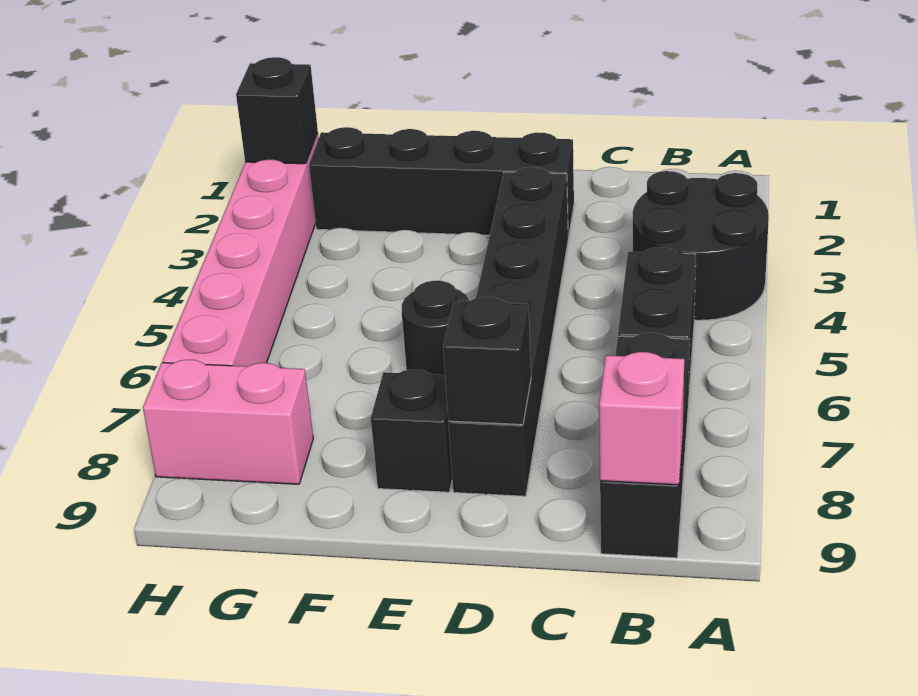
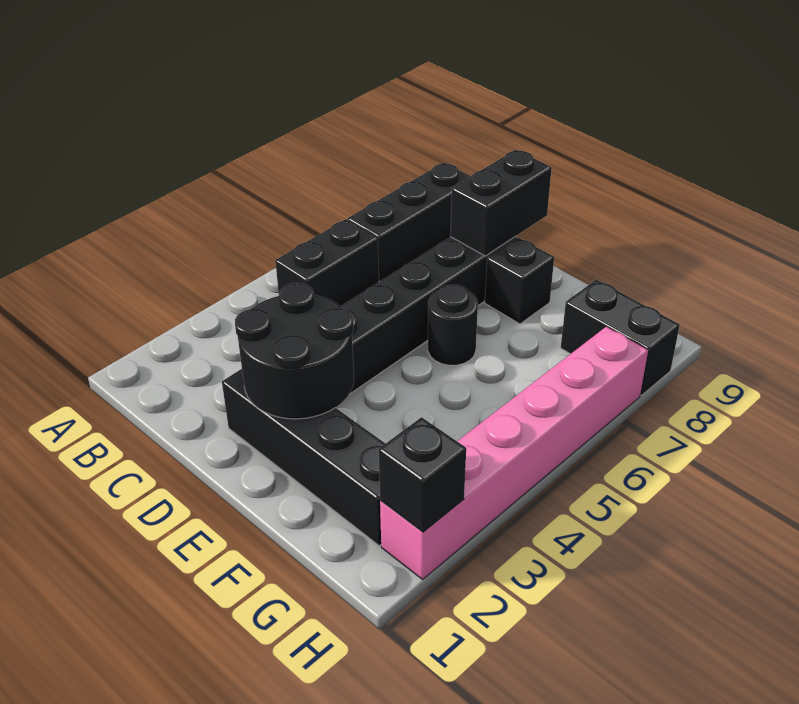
black round brick A3:B4 level 1 -> black round brick D2:E3 level 2
pink brick B9 level 2 -> none
black brick D8 level 2 -> black brick D8:D9 level 2
pink brick G8:H8 level 1 -> black brick G8:H8 level 1

